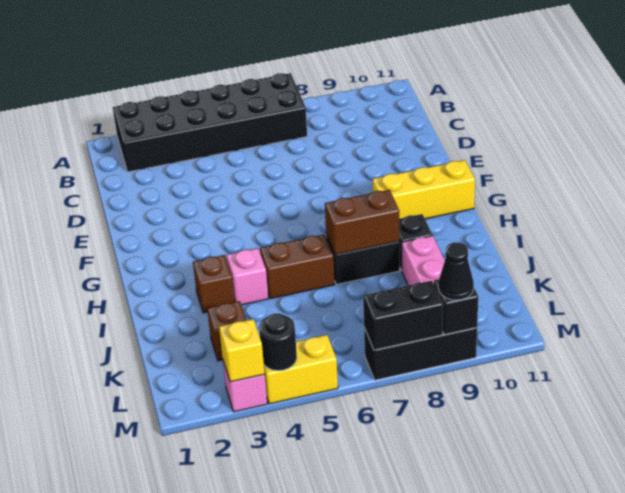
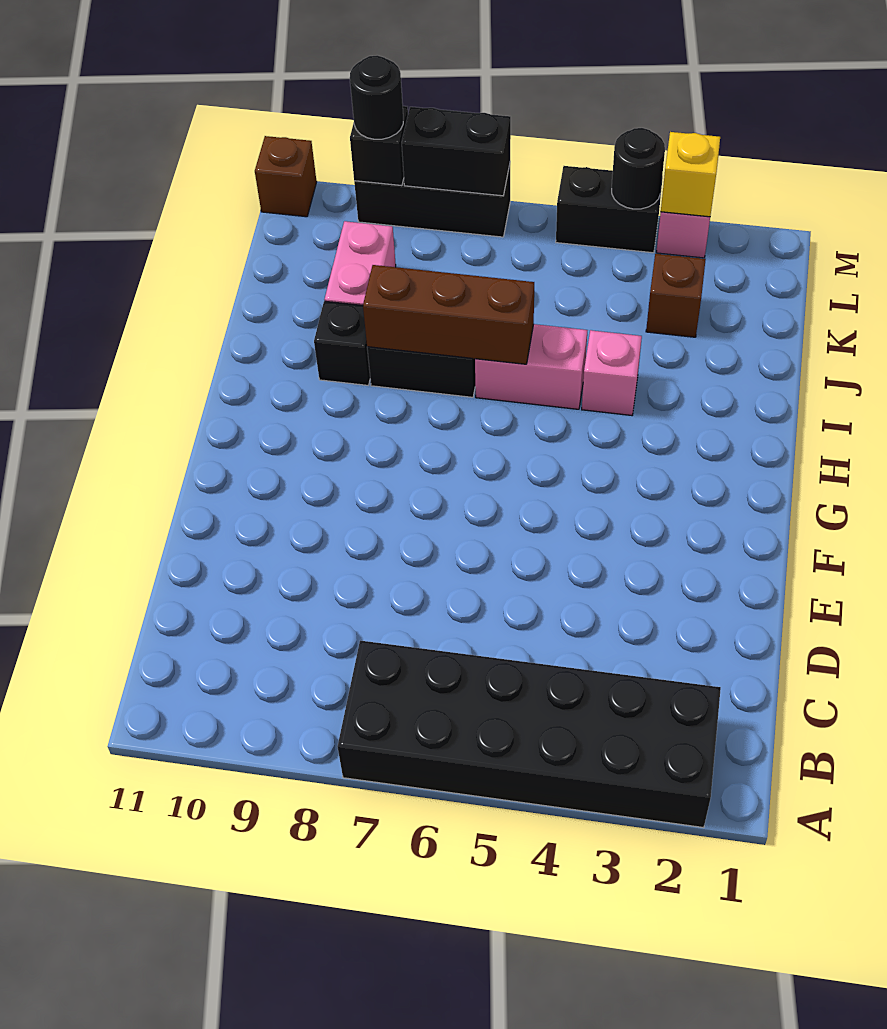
yellow brick G9:G11 level 1 -> none
brown brick I3 level 1 -> brown brick M11 level 1
brown brick I5:I6 level 1 -> pink brick I5:I6 level 1
brown brick I7:I8 level 2 -> brown brick I6:I8 level 2
yellow brick M4:M5 level 1 -> black brick M4:M5 level 1
black cone M9 level 3 -> black round brick M9 level 3

